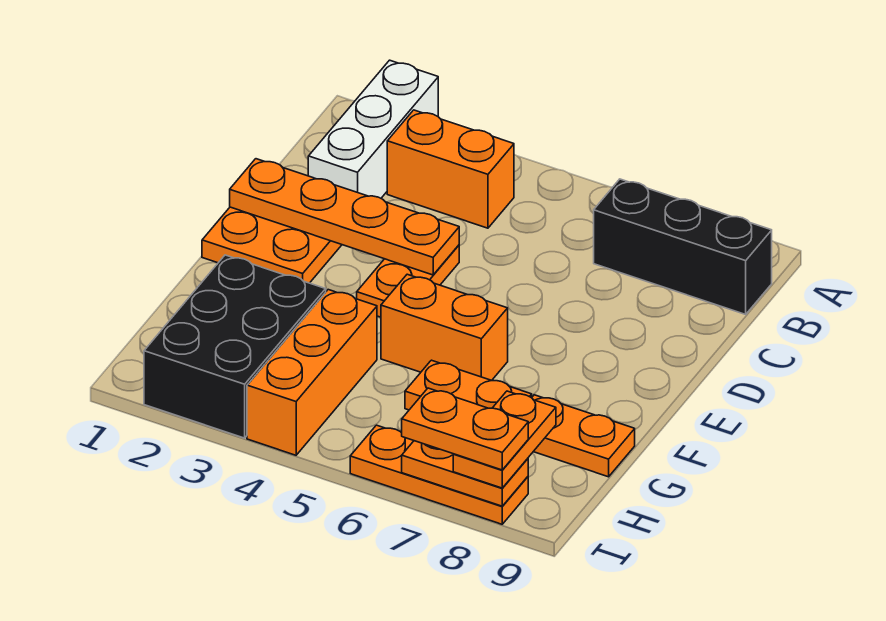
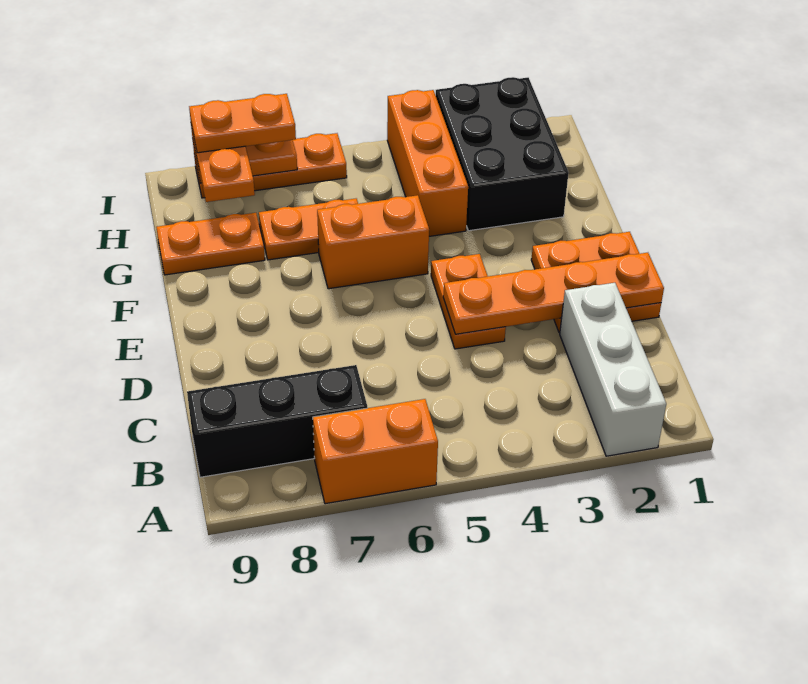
orange brick B3:B4 level 1 -> orange brick A6:A7 level 1

